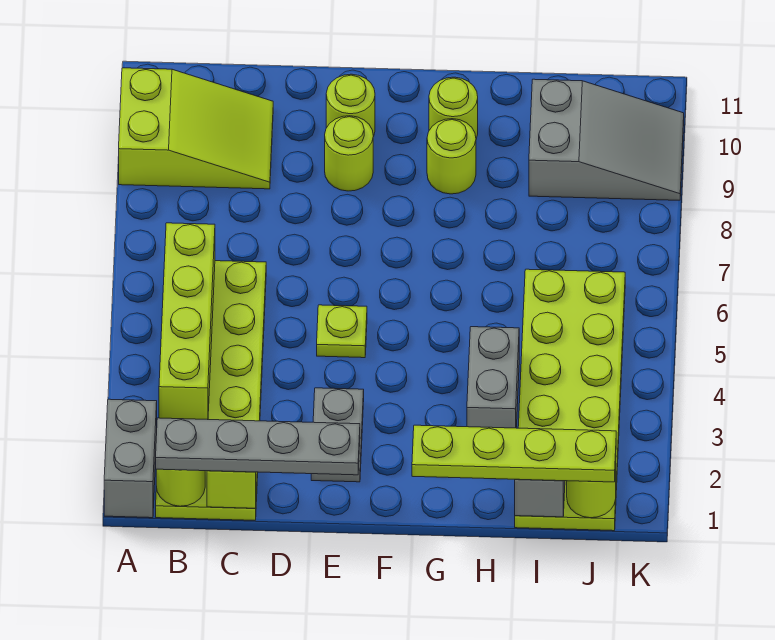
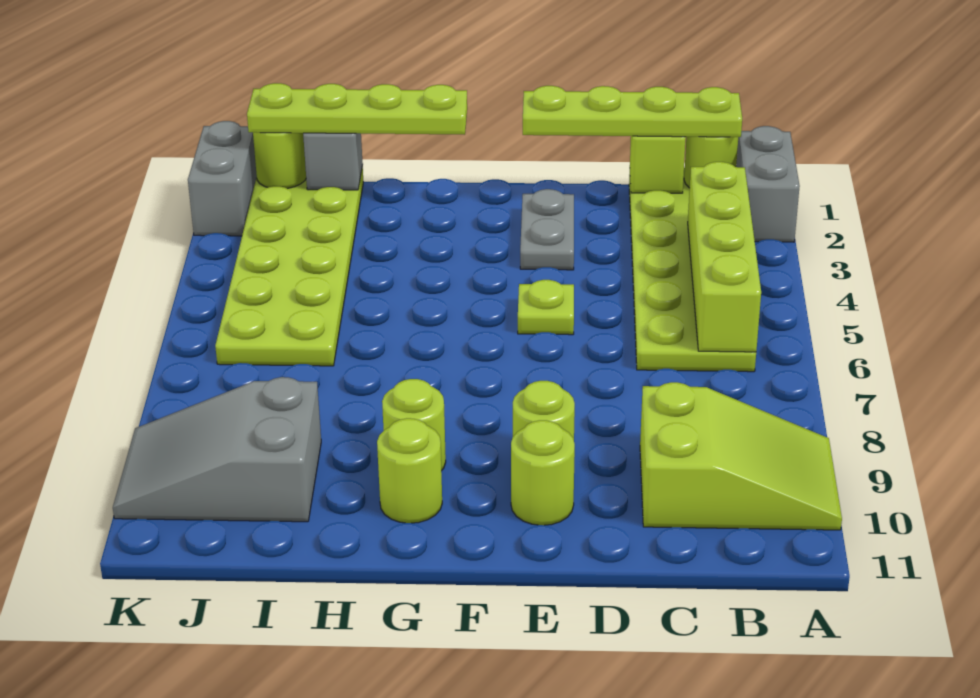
lime slope A9:C10 level 1 top A -> lime slope A9:C10 level 1 top C
grey plate B1:E1 level 3 -> lime plate B1:E1 level 3
grey brick H3:H4 level 1 -> grey brick K1:K2 level 1

